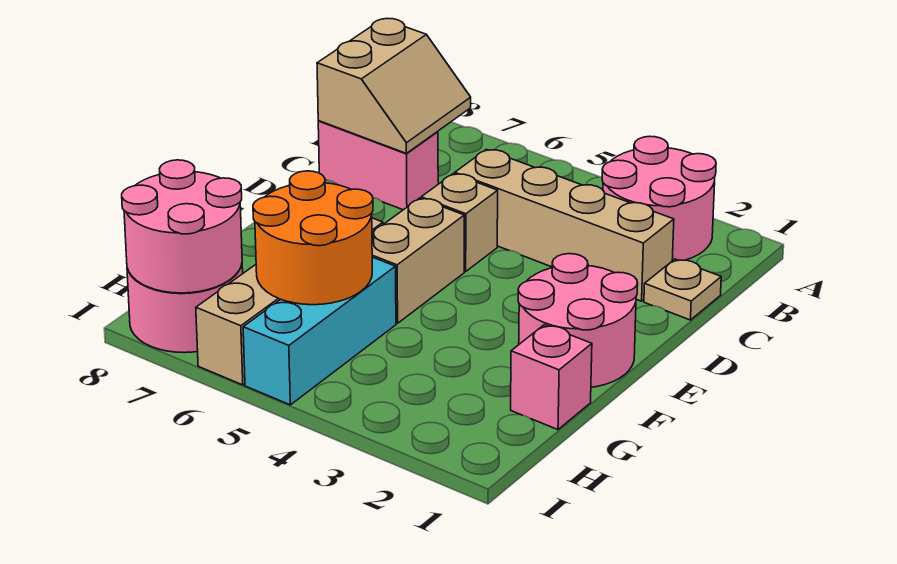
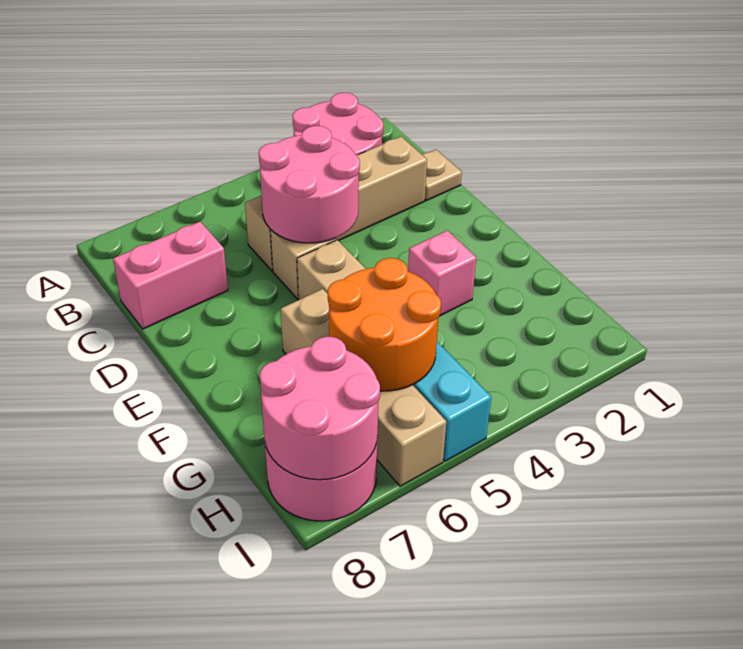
tan slope B7:C8 level 2 top 8 -> none
pink round brick E1:F2 level 1 -> pink round brick C4:D5 level 2
pink brick G1 level 1 -> pink brick F3 level 1

